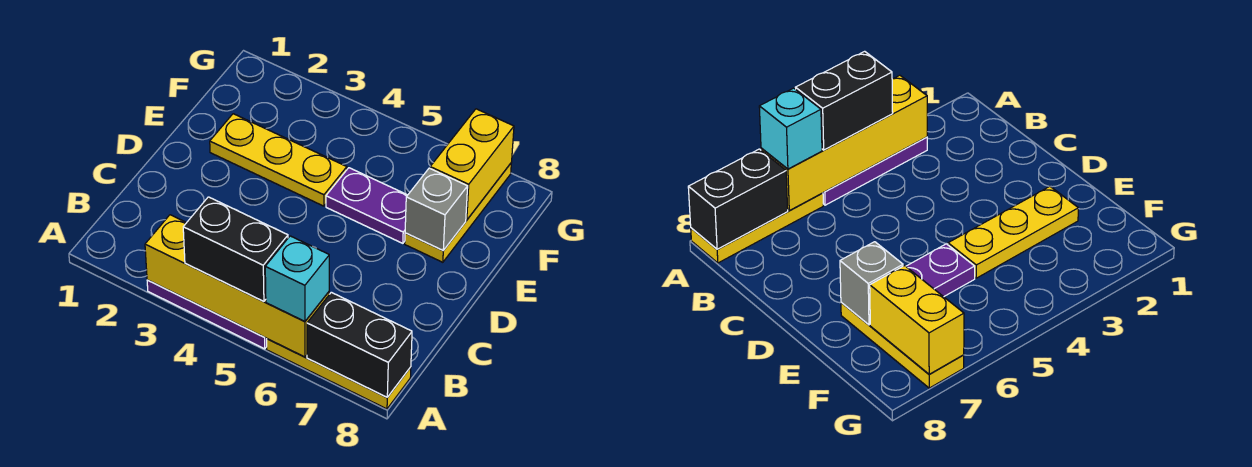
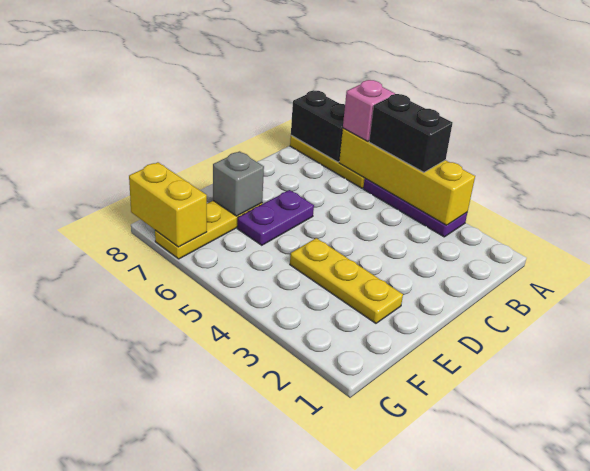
cyan brick A6 level 3 -> pink brick A6 level 3
purple plate E5:E6 level 1 -> purple plate D6:E6 level 1
yellow brick F7:G7 level 2 -> yellow brick G7:G8 level 2

